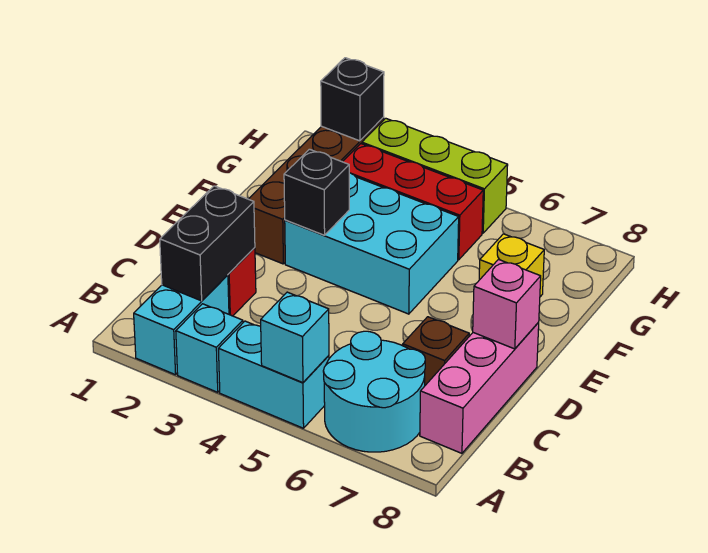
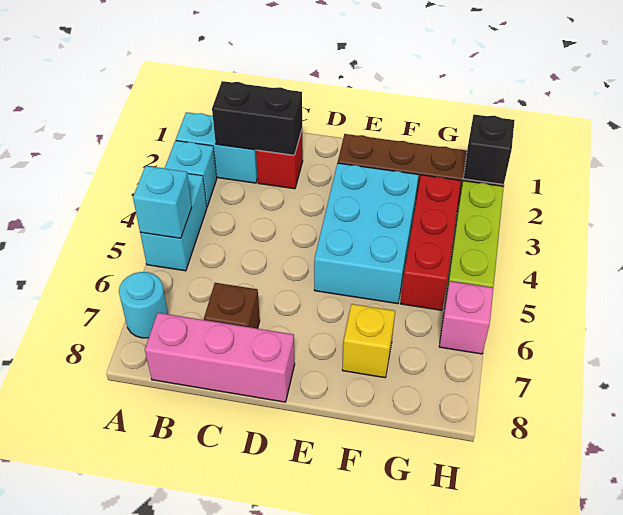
cyan round brick A6:B7 level 1 -> cyan round brick A7 level 1
pink brick D8 level 2 -> pink brick H6 level 1
black brick E3 level 2 -> none

